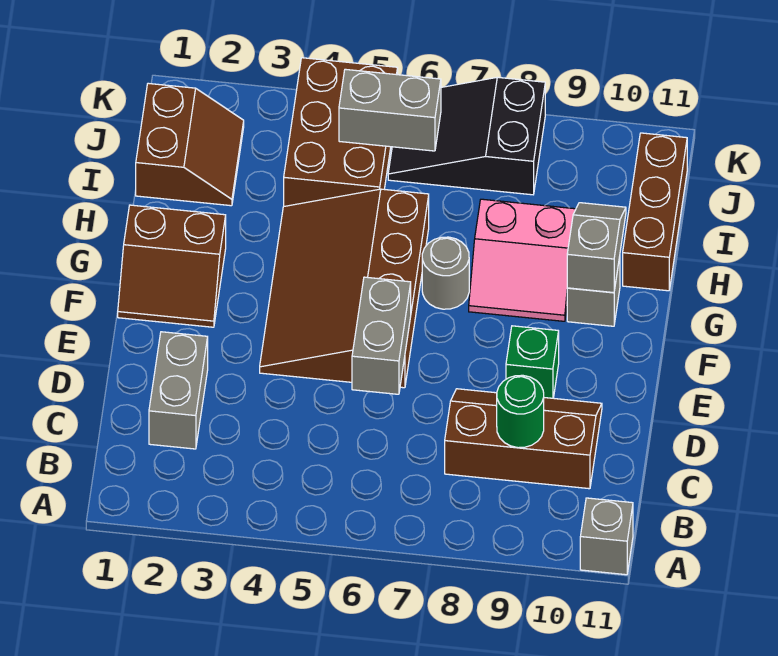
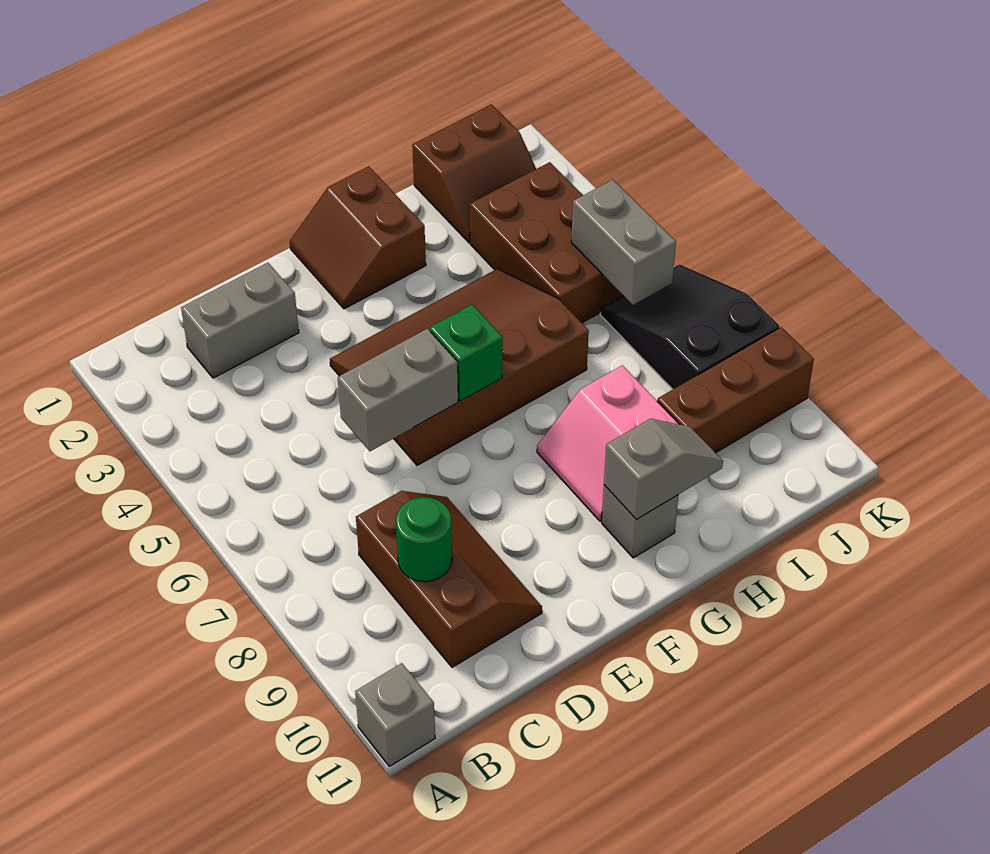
green brick E9 level 1 -> green brick F6 level 2
grey round brick G7 level 1 -> none
brown brick H11:J11 level 1 -> brown brick I9:K9 level 1
brown brick I4:K5 level 1 -> brown brick I3:J5 level 1

